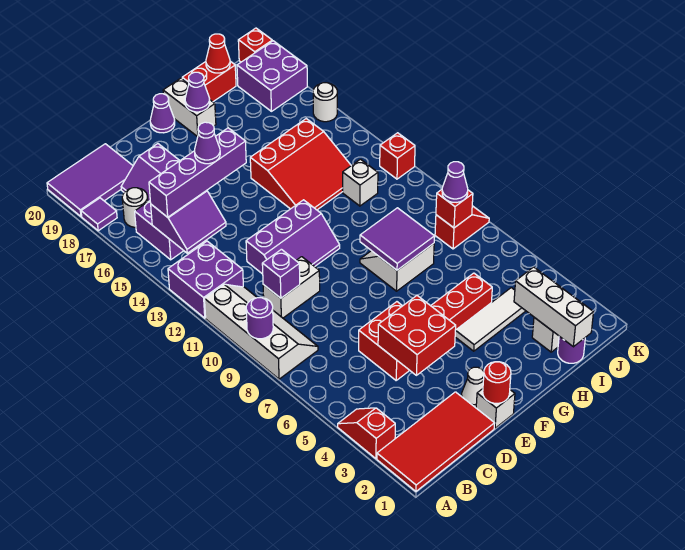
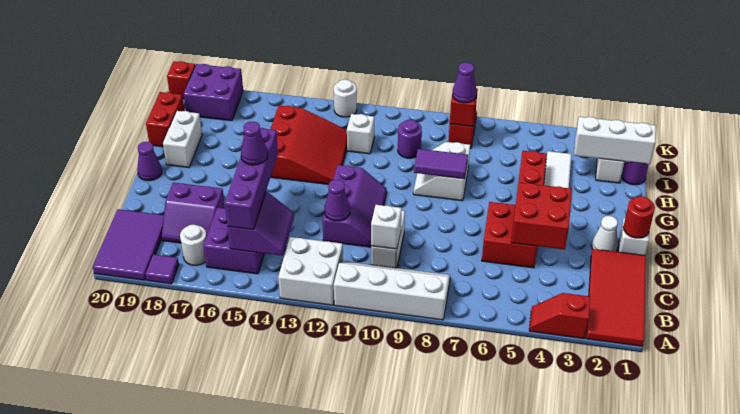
purple round brick A9 level 2 -> purple round brick I10 level 1
purple brick A12:B13 level 1 -> white brick A12:B13 level 1
purple brick C10 level 2 -> white brick C10 level 2
purple tile G8:H9 level 2 -> purple tile G8:G9 level 2
white brick G19:G20 level 1 -> white brick G19:H19 level 1
purple cone G19 level 2 -> purple cone D12 level 2
red cone I20 level 2 -> none
red brick K12 level 1 -> none
white round brick K16 level 1 -> white round brick K13 level 1

